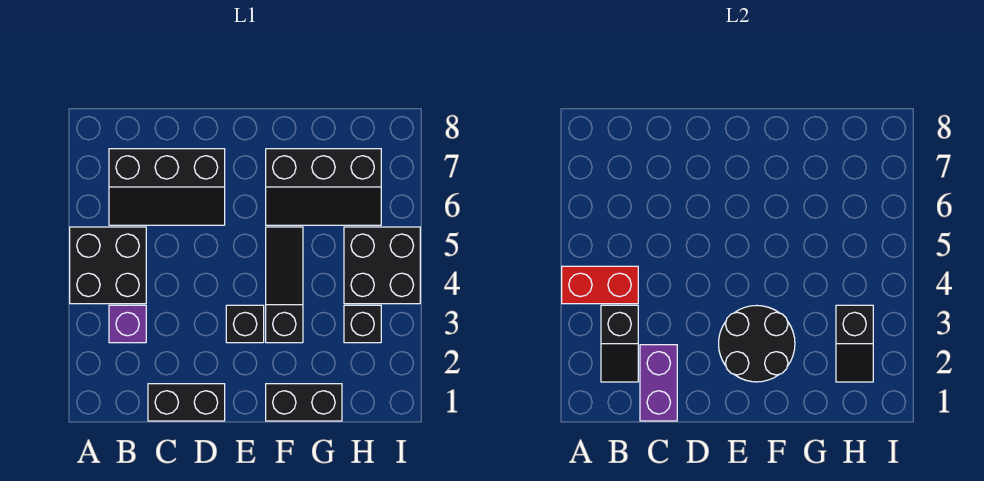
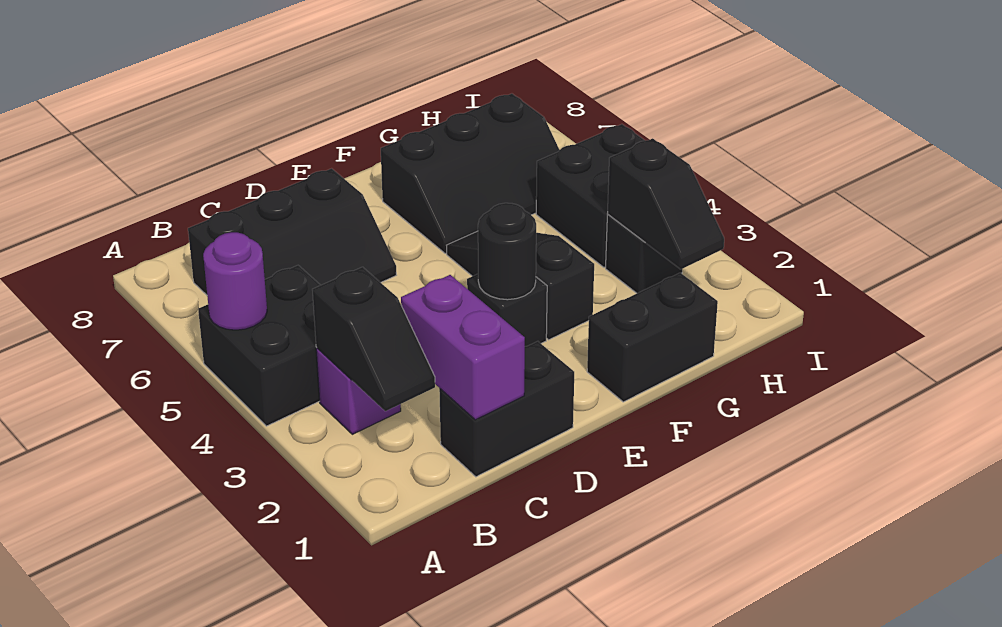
red brick A4:B4 level 2 -> none
none -> purple round brick A5 level 2
black round brick E2:F3 level 2 -> black round brick E3 level 2

